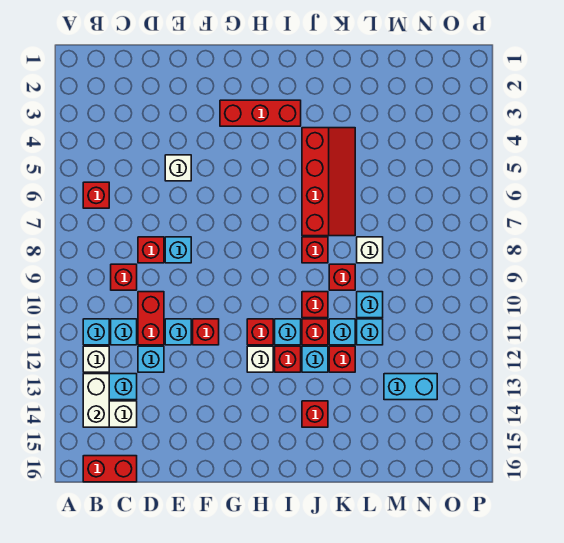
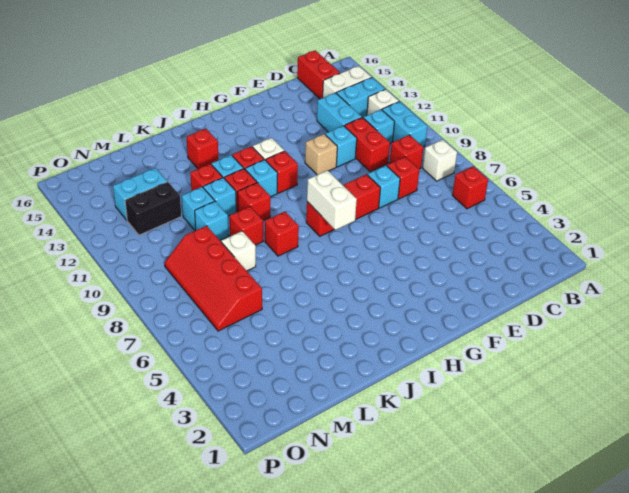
cyan brick B11 level 1 -> cyan brick B10:B11 level 1
white brick B13:B14 level 2 -> white brick H7:H8 level 2
red brick B16:C16 level 1 -> red brick C15:C16 level 1
cyan brick D12 level 1 -> cyan brick D12:D13 level 1
white brick E5 level 1 -> white brick B8 level 1
red brick F11 level 1 -> tan brick F11 level 1
red brick G3:I3 level 1 -> red brick F8:H8 level 1
red slope J4:K7 level 1 top J -> red slope M6:N9 level 1 top M
none -> black brick M12:N12 level 1

